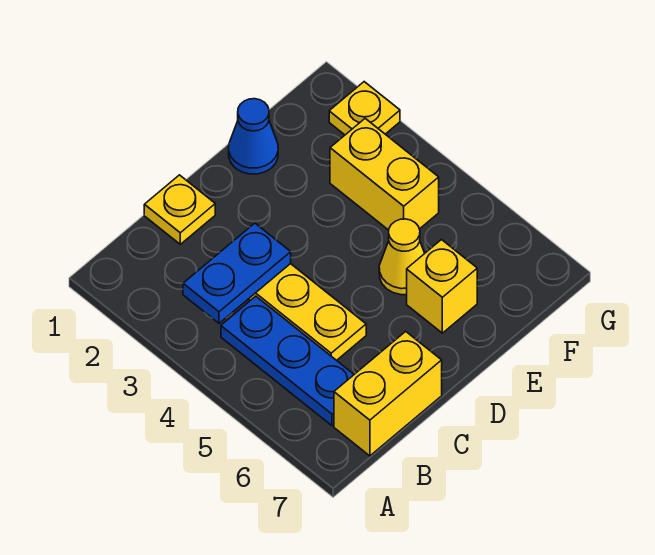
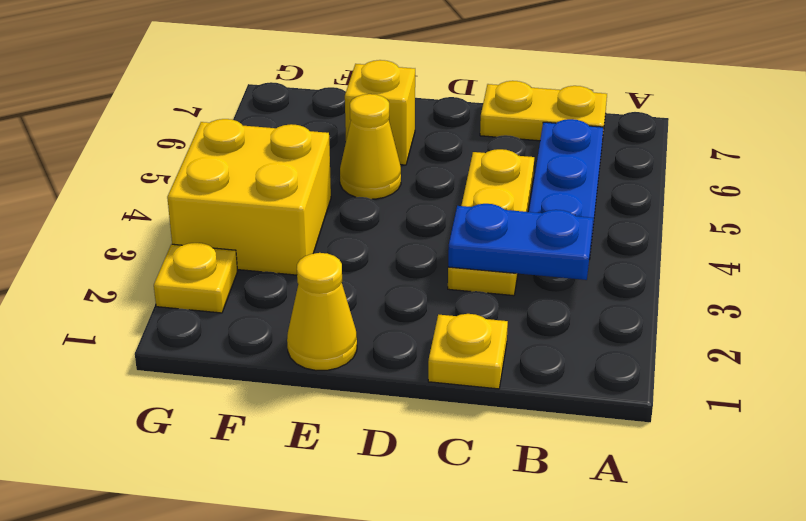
yellow brick B7:C7 level 1 -> yellow plate B7:C7 level 1
blue cone E1 level 1 -> yellow cone E1 level 1
yellow brick F3:F4 level 1 -> yellow brick F3:G4 level 1

